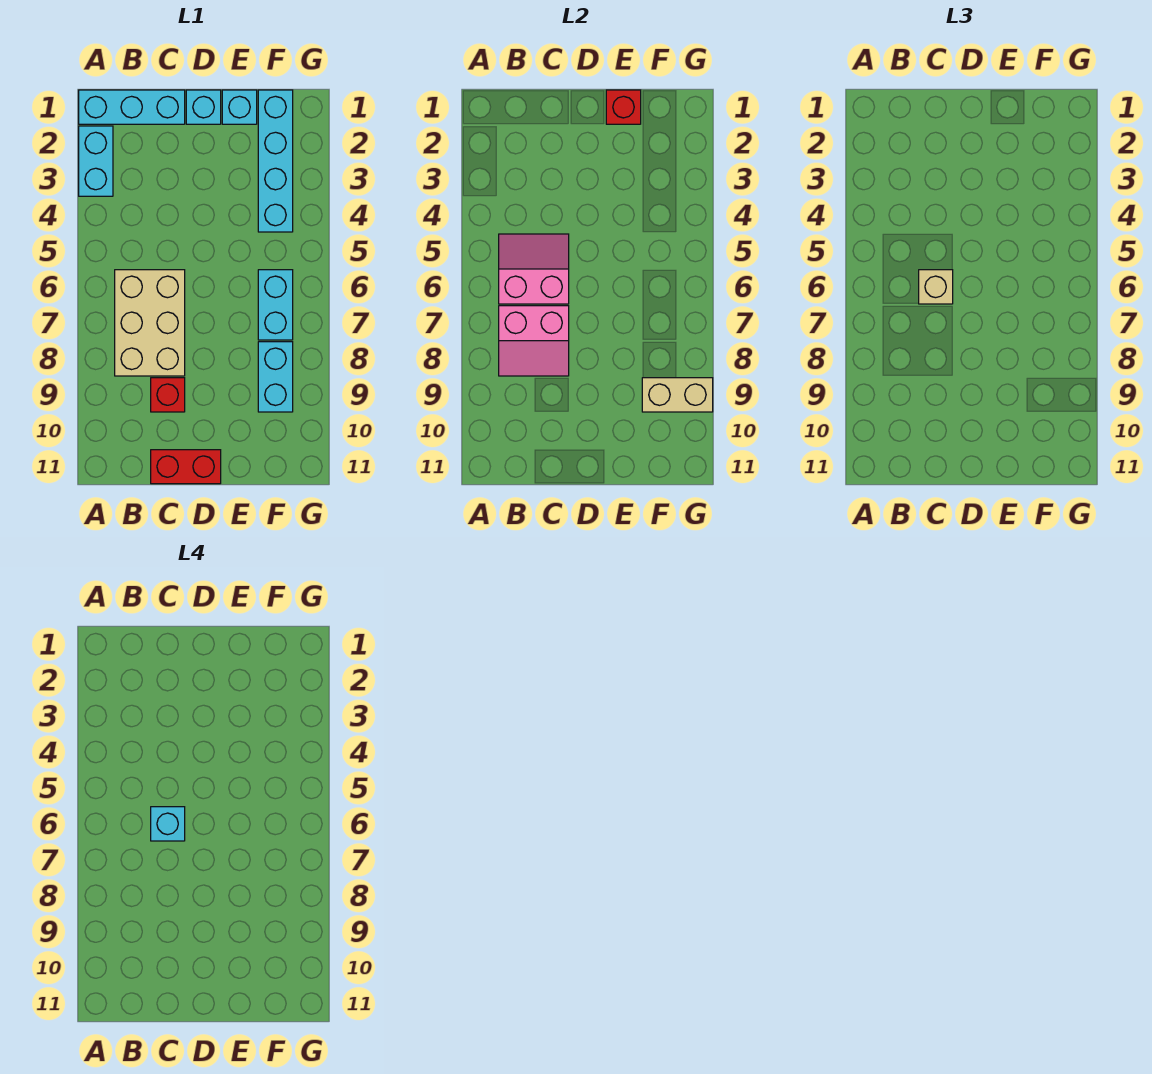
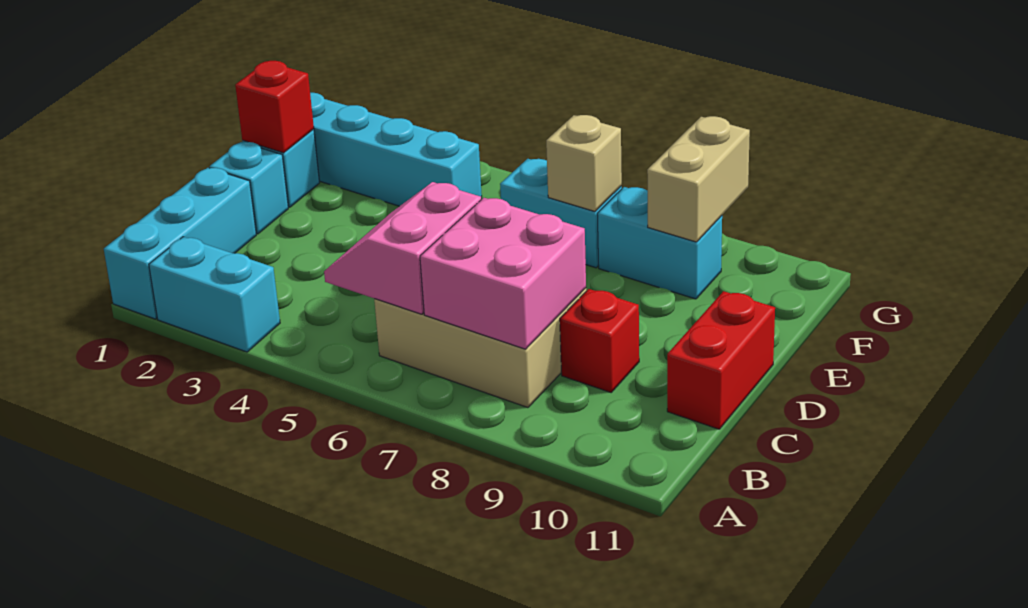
pink slope B7:C8 level 2 top 7 -> pink brick B7:C8 level 2
tan brick C6 level 3 -> tan brick F7 level 2
cyan brick C6 level 4 -> none

